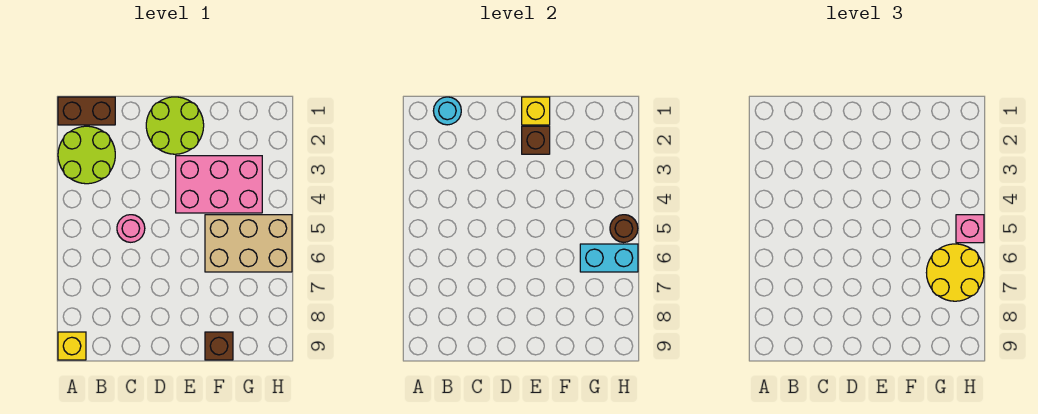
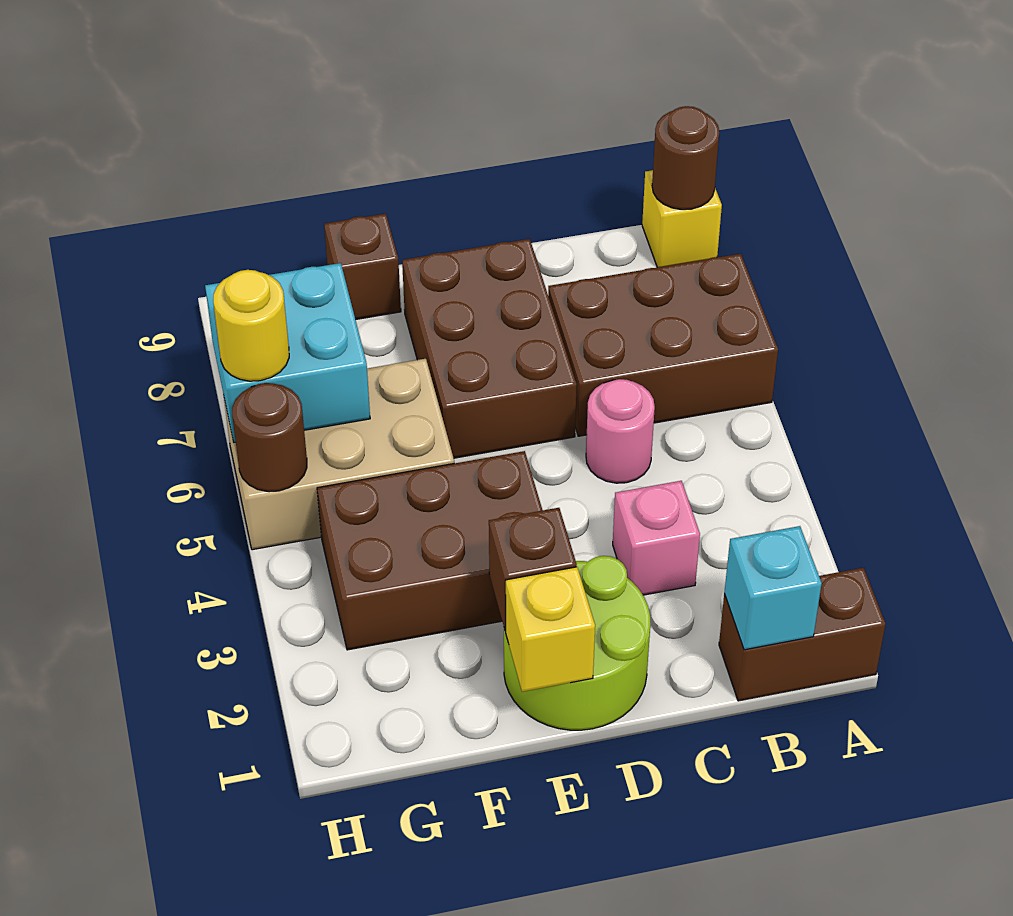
lime round brick A2:B3 level 1 -> none
none -> brown brick A6:C7 level 1
none -> brown round brick A9 level 2
cyan round brick B1 level 2 -> cyan brick B1 level 2
none -> brown brick D6:E8 level 1
pink brick E3:G4 level 1 -> brown brick E3:G4 level 1
cyan brick G6:H6 level 2 -> cyan brick G6:H7 level 2
yellow round brick G6:H7 level 3 -> yellow round brick H6 level 3
pink brick H5 level 3 -> pink brick C3 level 1

